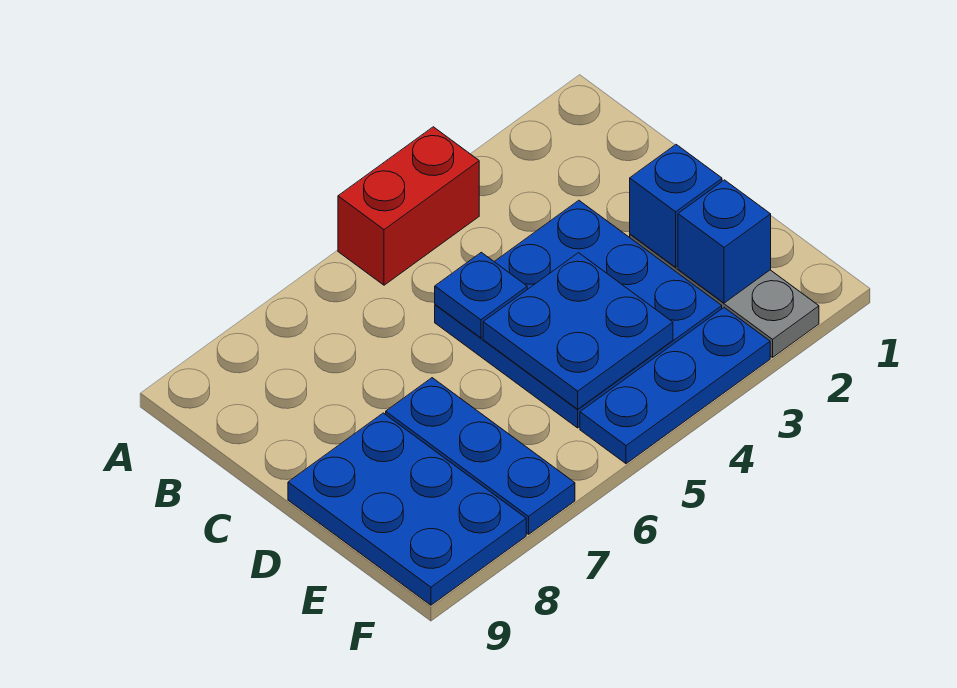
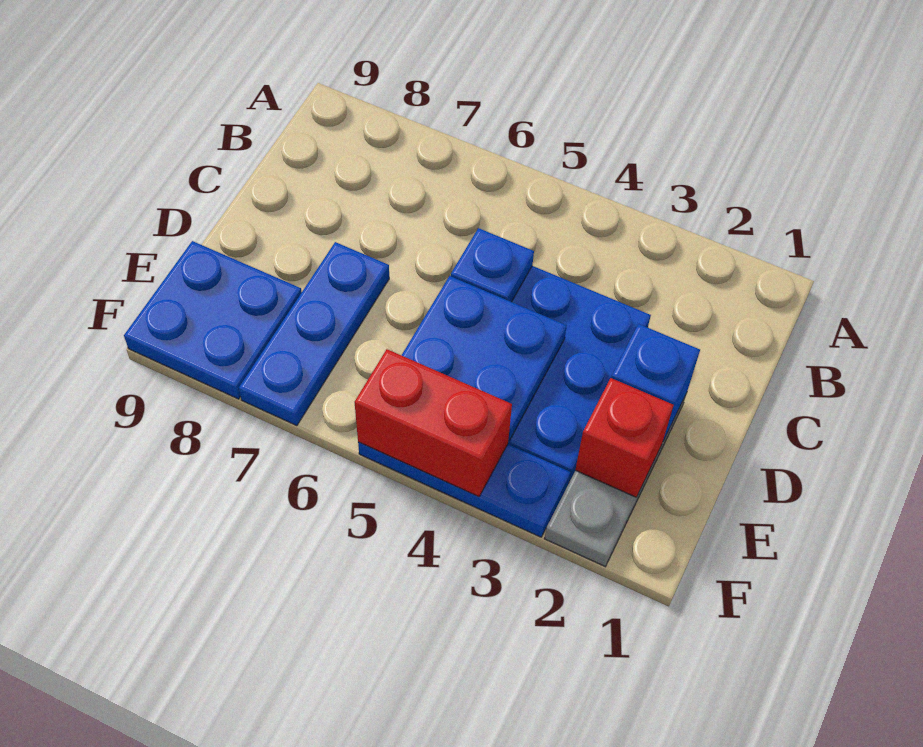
red brick A4:A5 level 1 -> red brick F4:F5 level 2
blue plate D8:F9 level 1 -> blue plate E8:F9 level 1
blue brick E2 level 2 -> red brick E2 level 2

